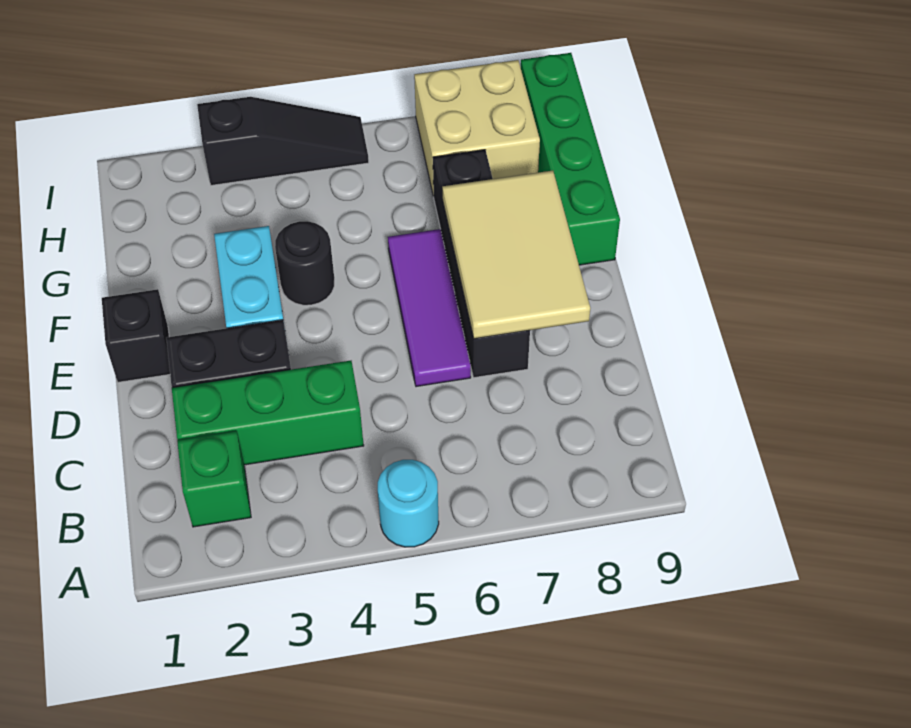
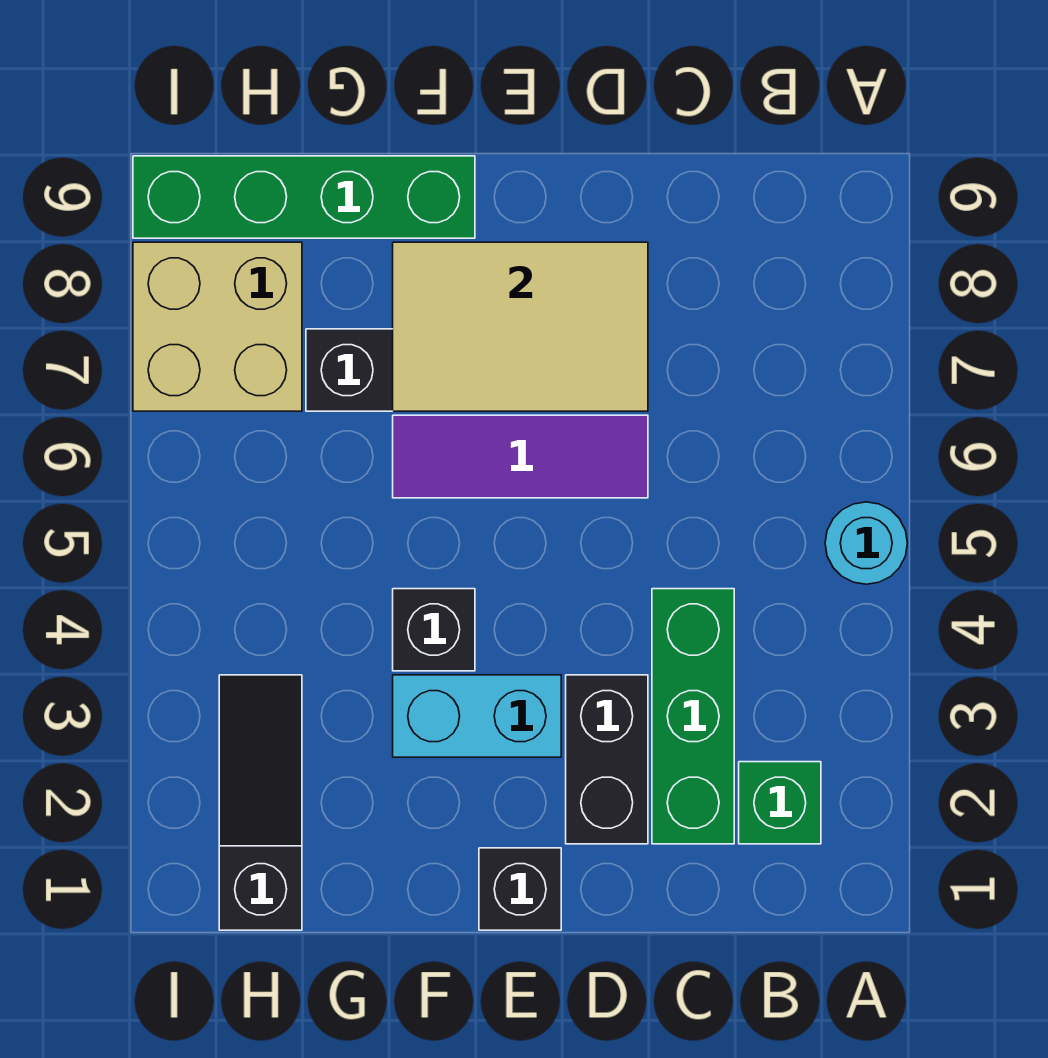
black round brick F4 level 1 -> black brick F4 level 1
black slope I3:I5 level 1 top 3 -> black slope H1:H3 level 1 top 1

